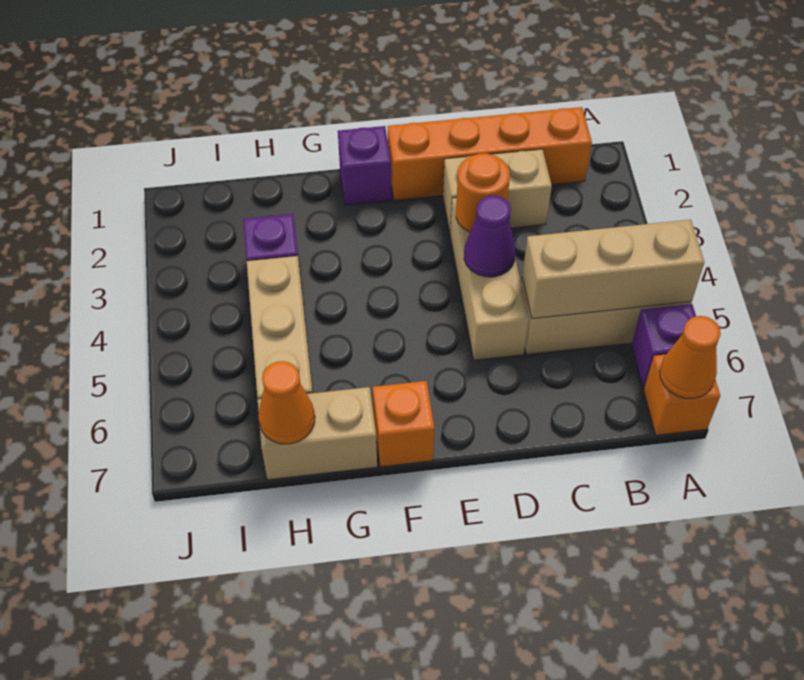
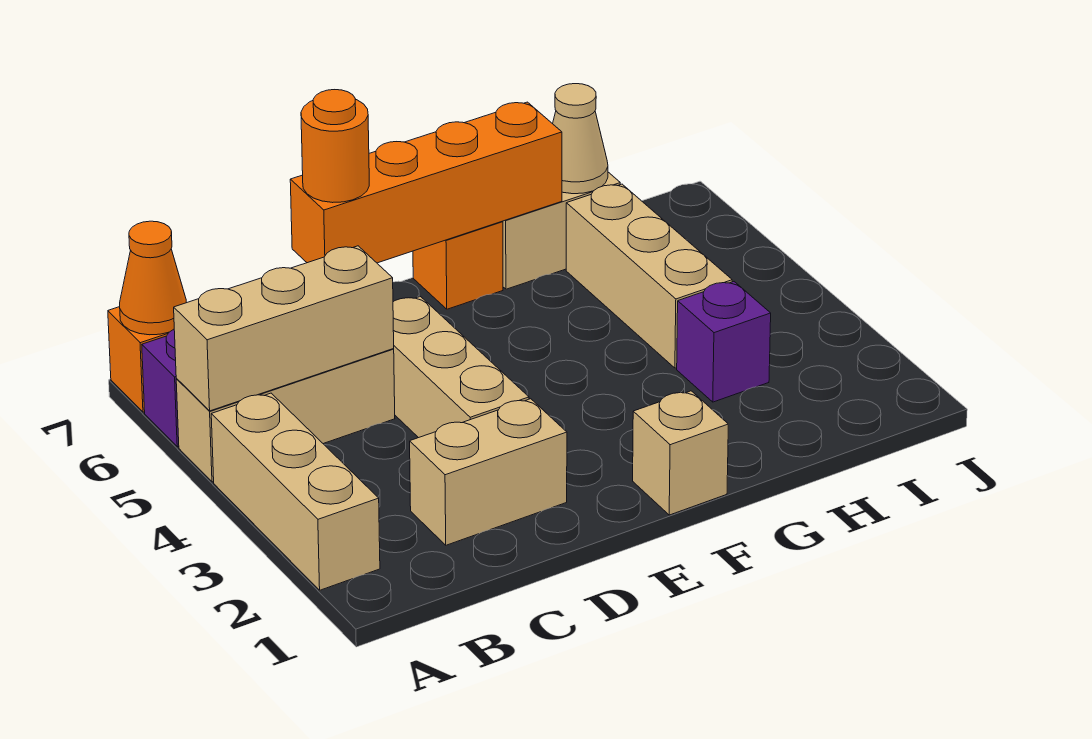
none -> tan brick A2:A4 level 1
orange brick B1:E1 level 1 -> orange brick D7:G7 level 2
orange round brick D3 level 2 -> orange round brick D7 level 3
purple cone D4 level 2 -> none
purple brick F1 level 1 -> tan brick F1 level 1
orange cone H7 level 2 -> tan cone H7 level 2

